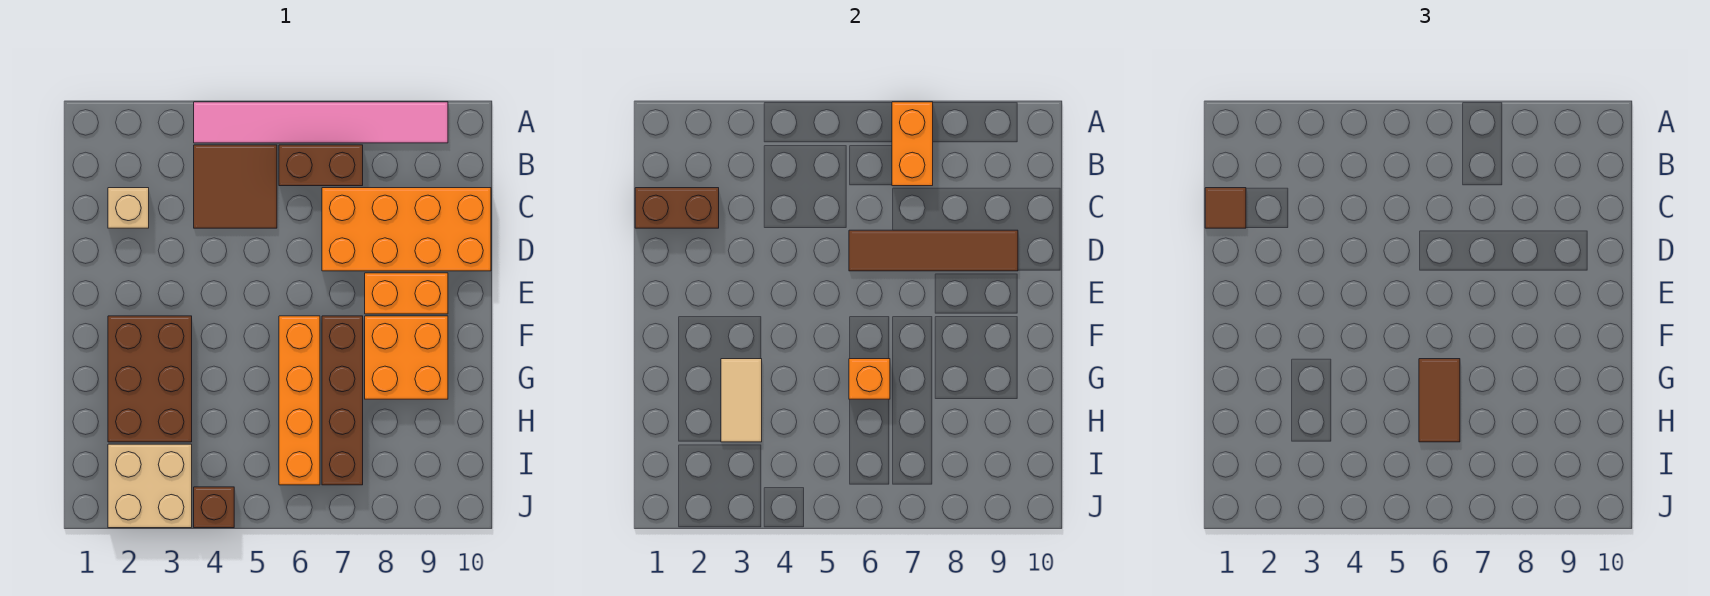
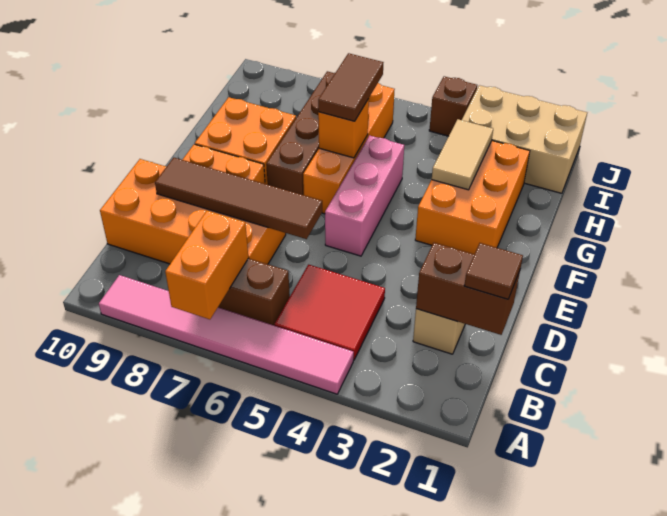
brown tile B4:C5 level 1 -> red tile B4:C5 level 1
none -> pink brick E5:G5 level 1
brown brick F2:H3 level 1 -> orange brick F2:H3 level 1
tan brick I2:J3 level 1 -> tan brick I1:J3 level 1

